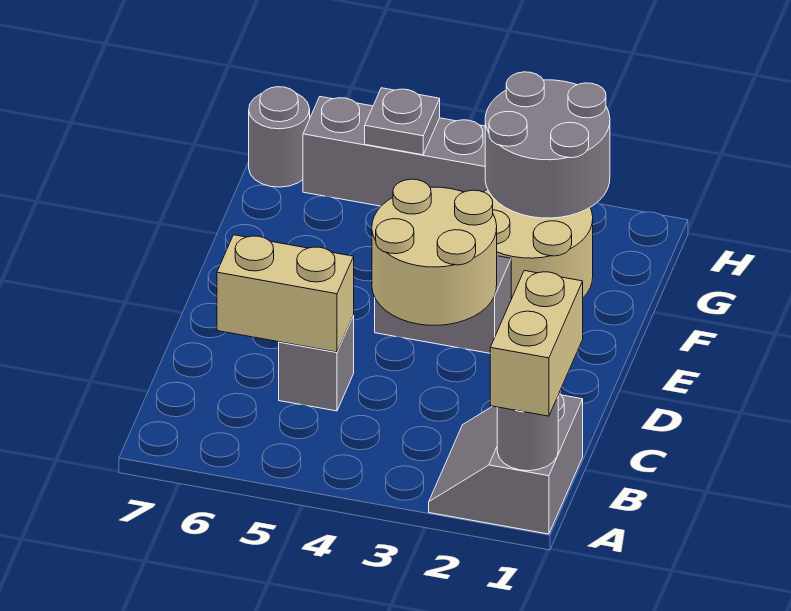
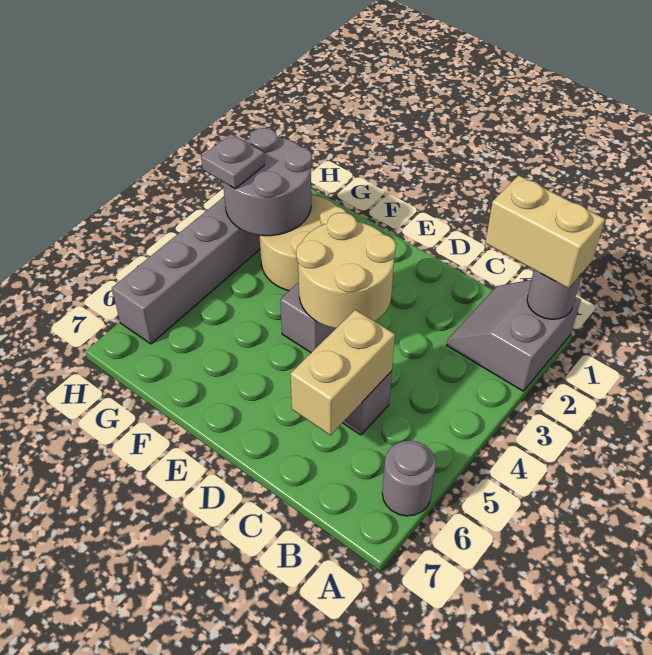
grey slope A1:B2 level 1 top 1 -> grey slope A1:B2 level 1 top A
grey plate H5 level 2 -> grey plate H3 level 3
grey round brick H7 level 1 -> grey round brick A6 level 1

